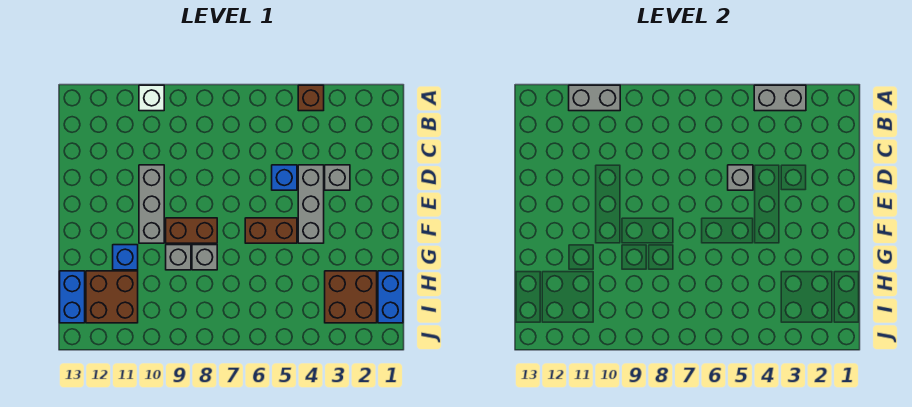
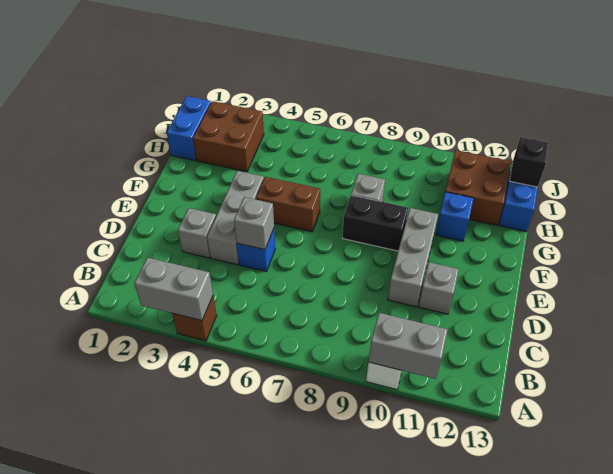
brown brick F8:F9 level 1 -> black brick F8:F9 level 1
grey brick G9 level 1 -> grey brick D11 level 1
none -> black brick I13 level 2

